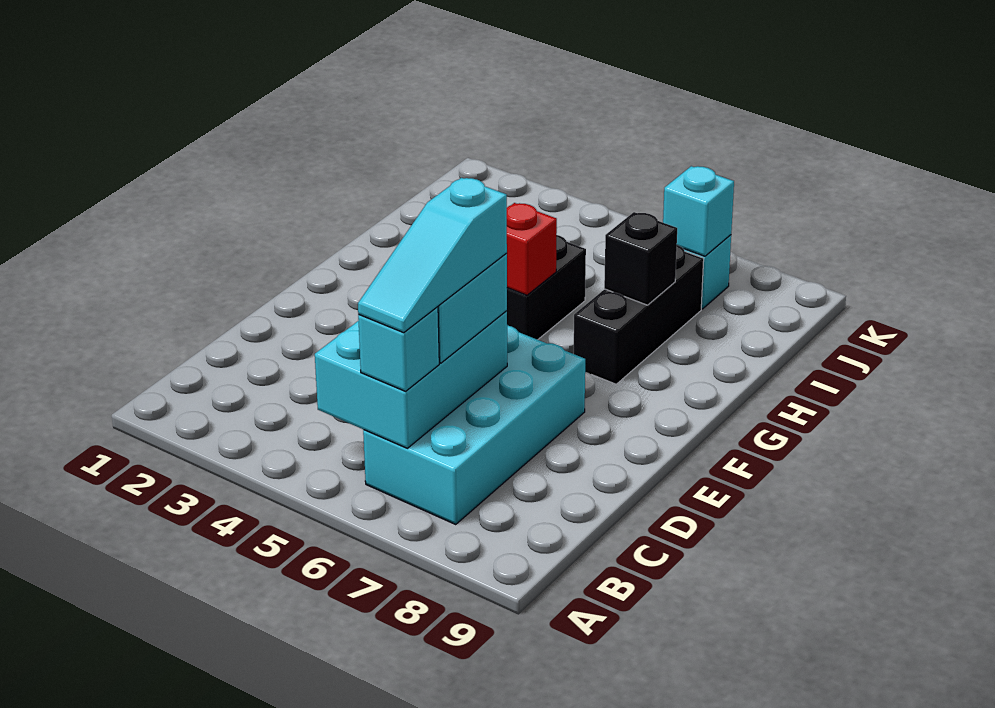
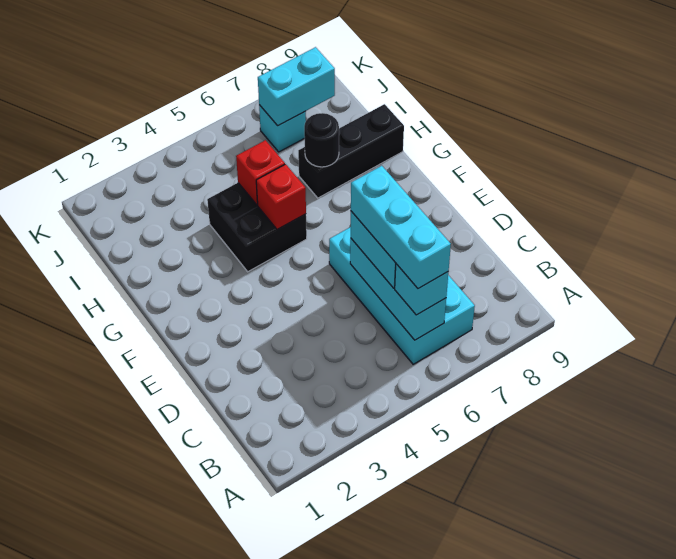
cyan brick B5:D6 level 2 -> cyan brick B6:D6 level 2
cyan slope B6:D6 level 4 top D -> cyan brick B6:D6 level 4
black brick G7:I7 level 1 -> black brick H7:H9 level 1
none -> red brick H5 level 2
black brick H7 level 2 -> black round brick H7 level 2
cyan brick J7 level 2 -> cyan brick J7:J8 level 2

